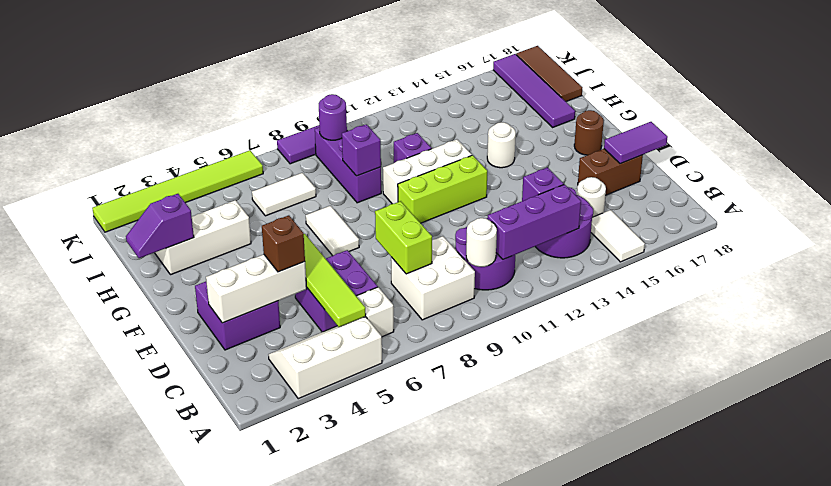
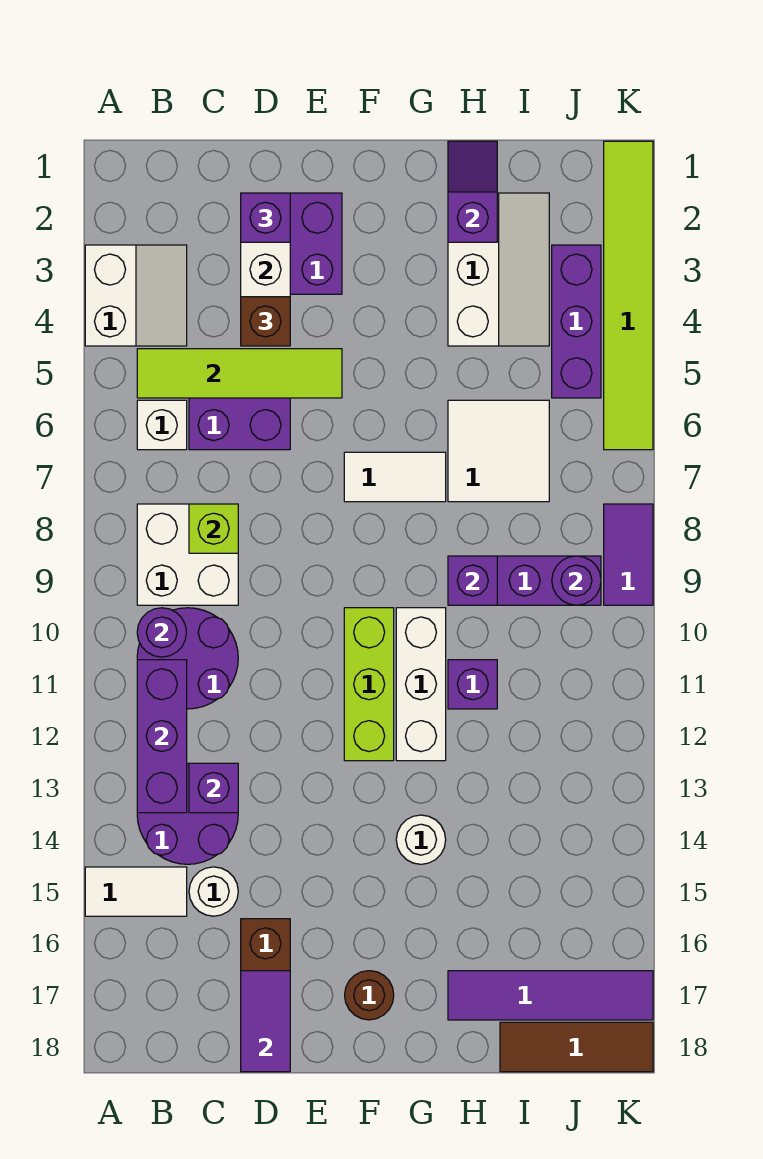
white slope A3:B5 level 1 top A -> white slope A3:B4 level 1 top A
white round brick B10 level 2 -> purple round brick B10 level 2
lime brick C8:D8 level 2 -> lime brick C8 level 2
none -> purple brick D2 level 3
white tile I6:I7 level 1 -> white tile H6:I7 level 1
none -> purple brick J3:J5 level 1

